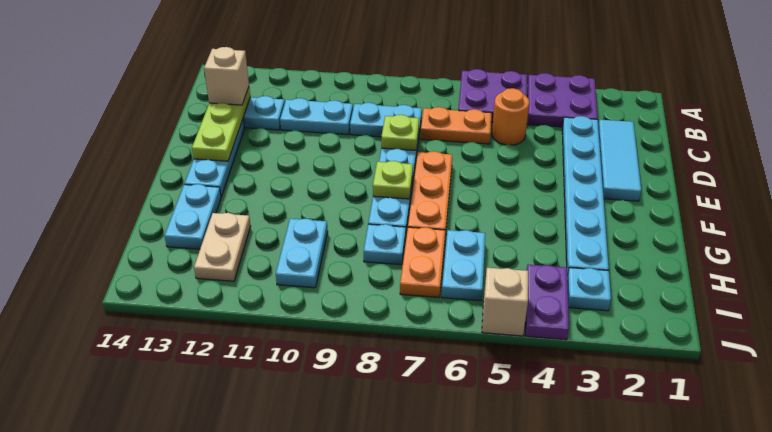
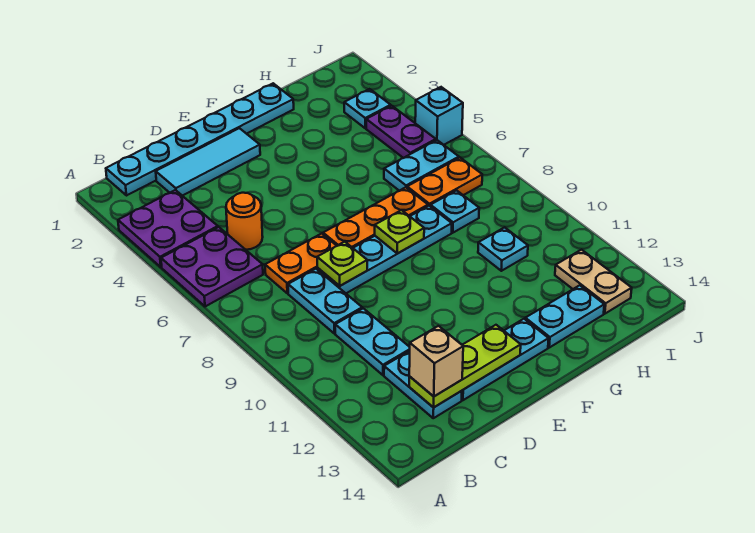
cyan plate C3:H3 level 1 -> cyan plate B1:G1 level 1
orange plate C6:C7 level 1 -> orange plate C7:D7 level 1
cyan plate H10:I10 level 1 -> cyan plate H10 level 1
tan plate H12:I12 level 1 -> tan plate I12:I13 level 1
purple plate I4:J4 level 1 -> purple plate I4:I5 level 1
tan brick J5 level 1 -> cyan brick J5 level 1

